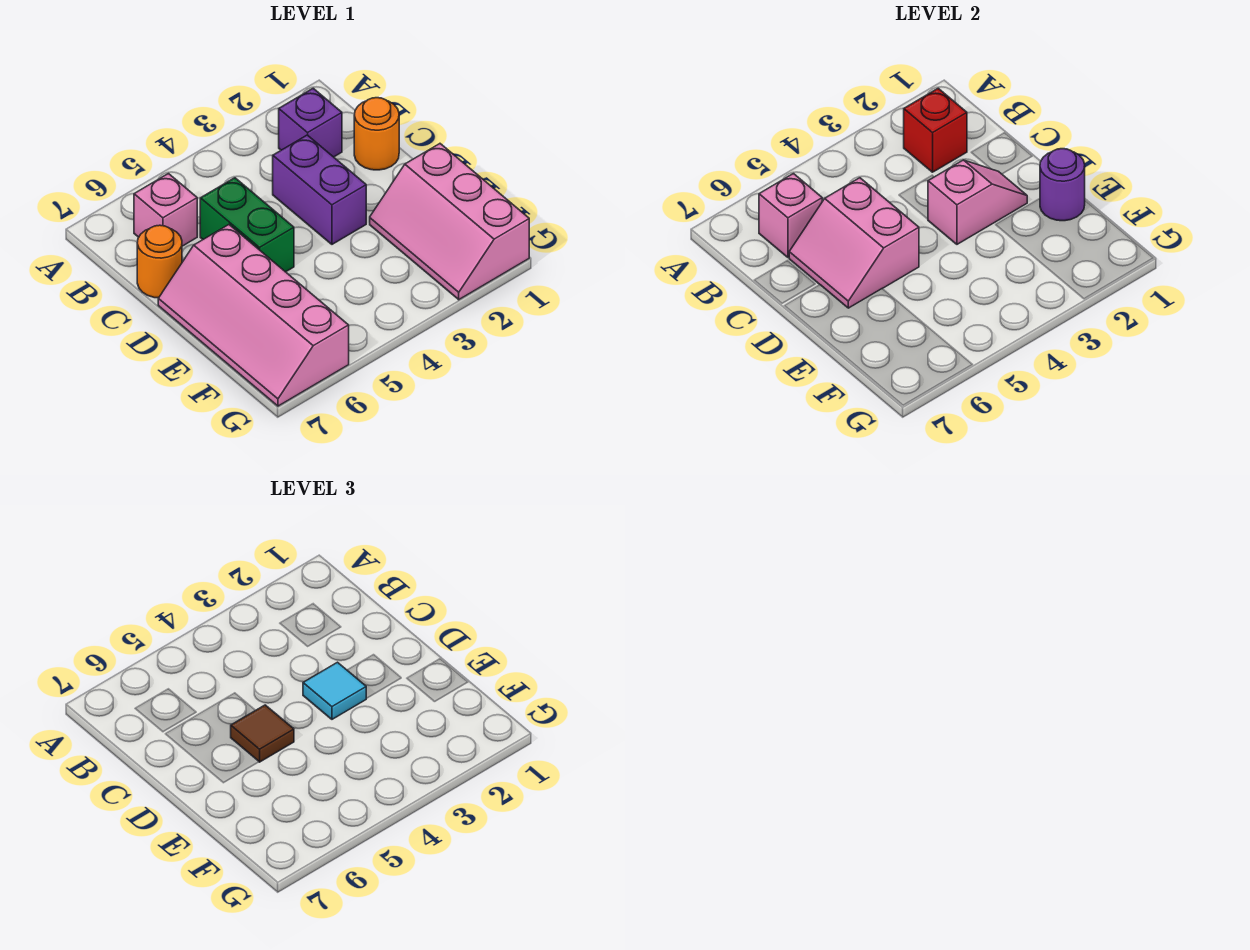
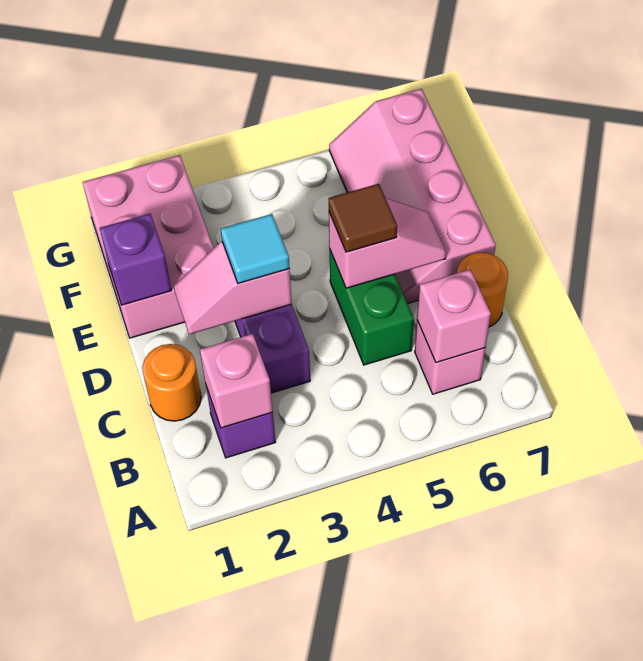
red brick B2 level 2 -> pink brick B2 level 2
pink slope C5:D6 level 2 top 5 -> pink slope D5:D6 level 2 top 5
pink slope D6:G7 level 1 top 6 -> pink slope D6:G7 level 1 top 7
pink slope E1:G2 level 1 top 1 -> pink brick E1:G2 level 1
purple round brick E1 level 2 -> purple brick E1 level 2

